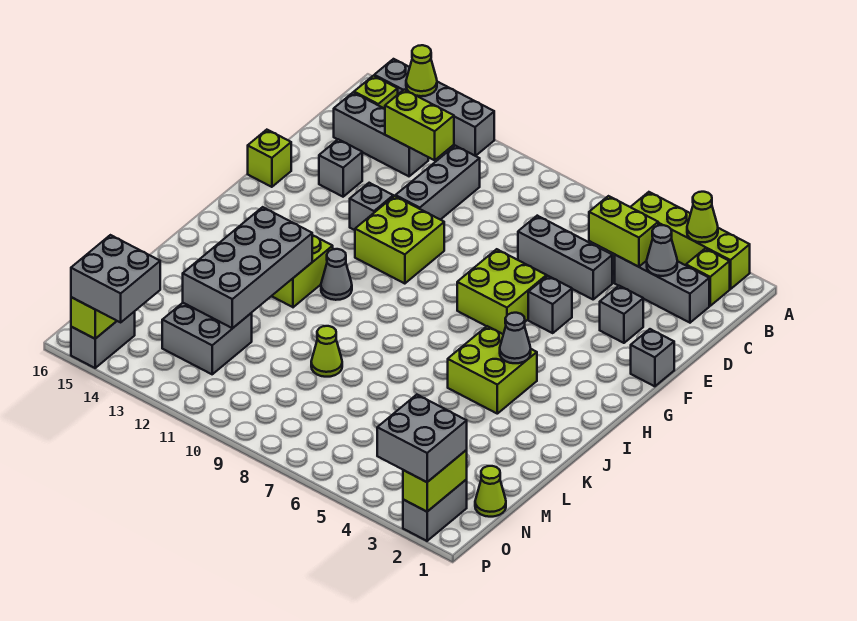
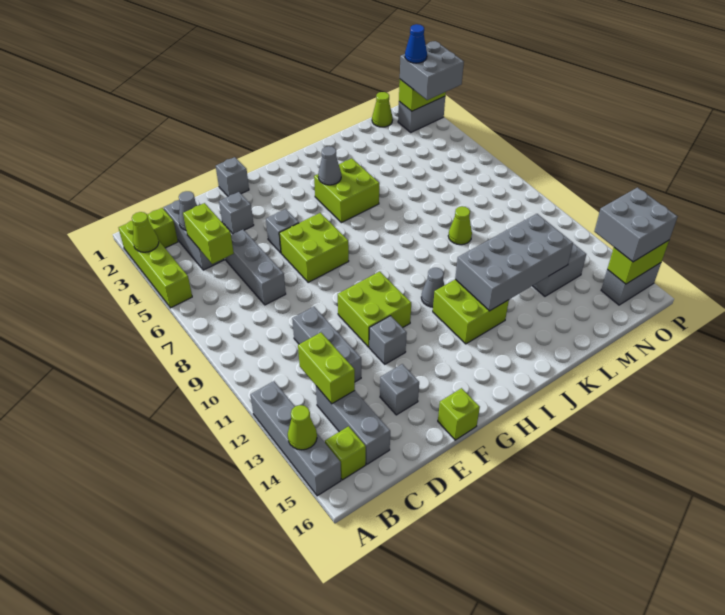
grey brick C11:E11 level 1 -> grey brick D10:D12 level 1
none -> blue cone O2 level 4

